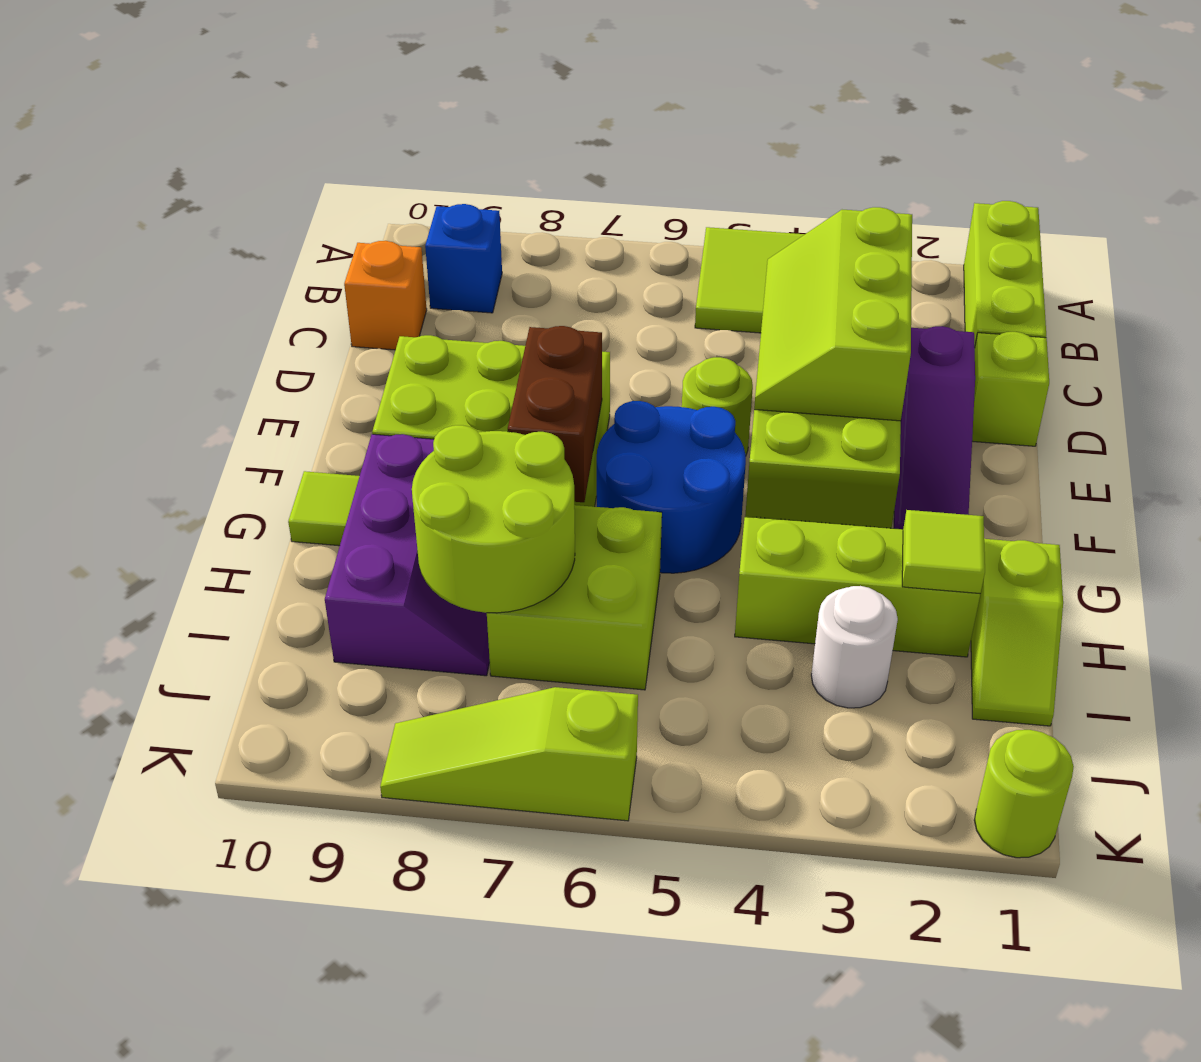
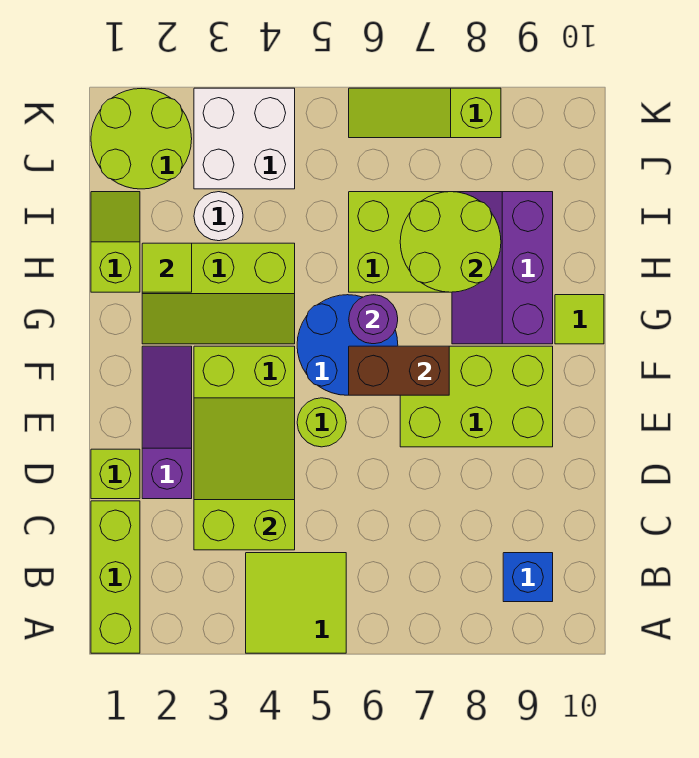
lime slope C3:E4 level 2 top 3 -> lime slope C3:E4 level 2 top C
orange brick C10 level 1 -> none
brown brick F7:G7 level 2 -> brown brick F6:F7 level 2
none -> purple round brick G6 level 2
none -> white brick J3:K4 level 1
lime round brick K1 level 1 -> lime round brick J1:K2 level 1
lime slope K6:K8 level 1 top 6 -> lime slope K6:K8 level 1 top 8

